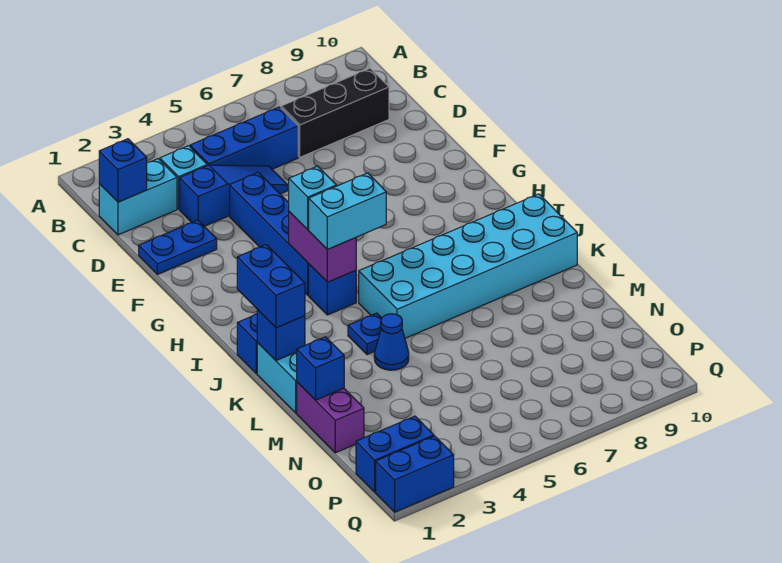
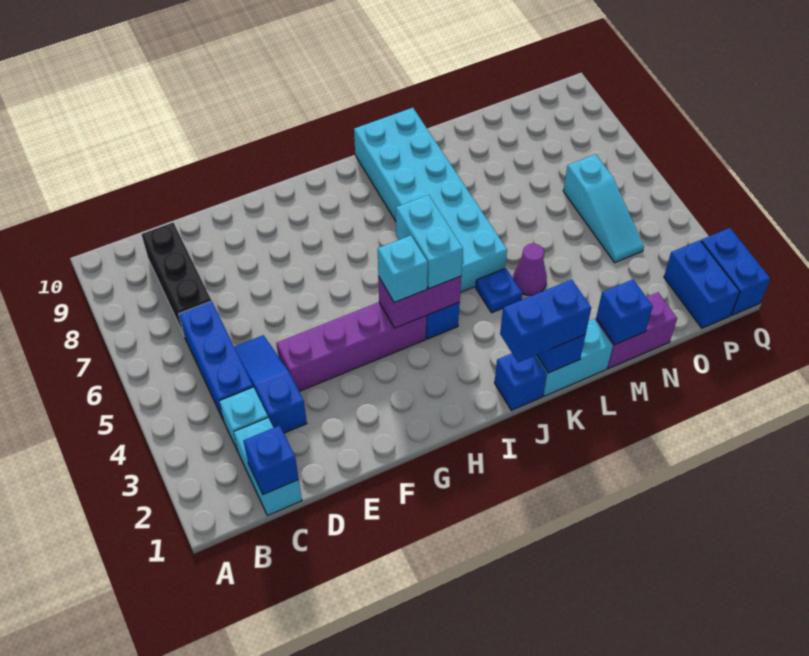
blue plate E1:E2 level 1 -> none
blue brick E4:H4 level 1 -> purple brick E4:H4 level 1
blue cone L4 level 1 -> purple cone L4 level 1
none -> cyan slope O4:O6 level 1 top 6

